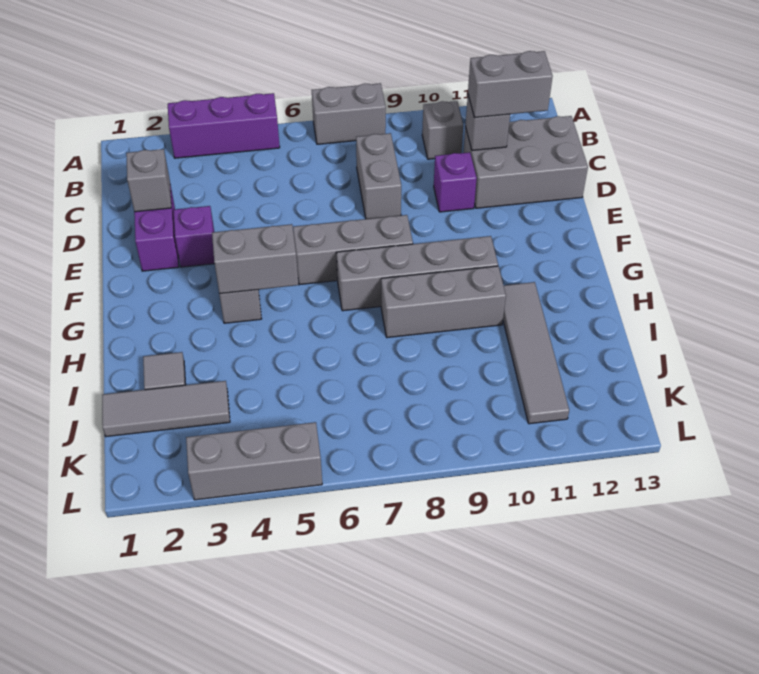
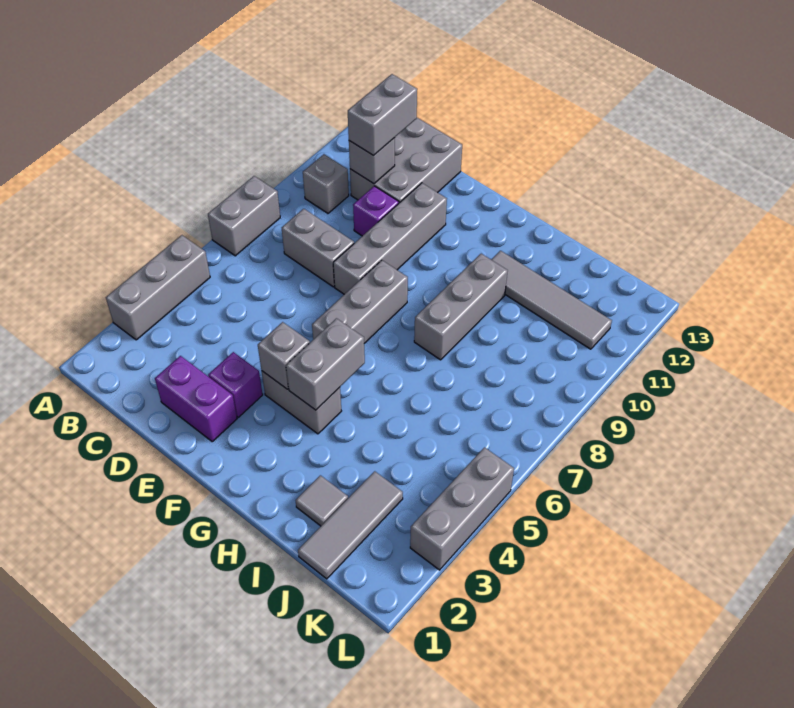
purple brick A3:A5 level 1 -> grey brick A3:A5 level 1
grey brick D2 level 2 -> grey brick F4 level 2
grey brick G7:G10 level 1 -> grey brick E8:E11 level 1

